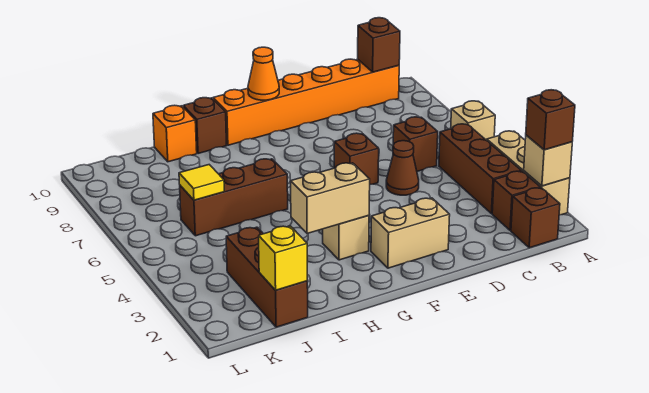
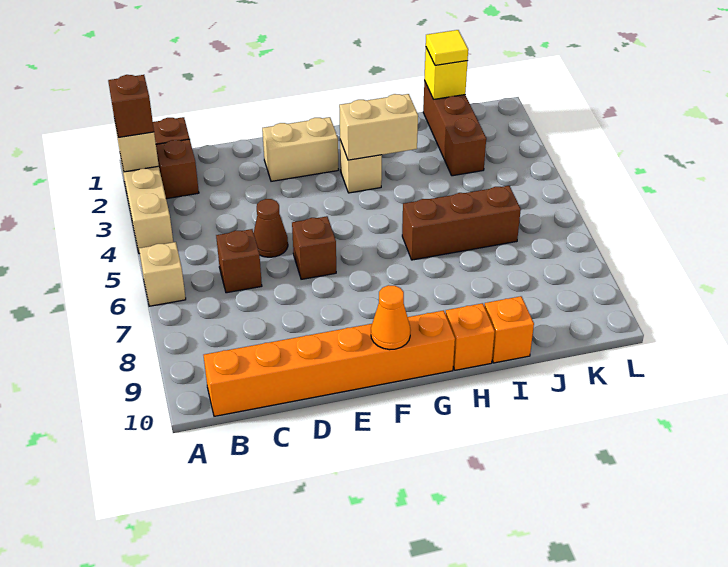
brown brick B3:B5 level 1 -> none
brown brick B10 level 2 -> none
brown brick H10 level 1 -> orange brick H10 level 1
yellow tile J6 level 2 -> yellow tile J1 level 3

